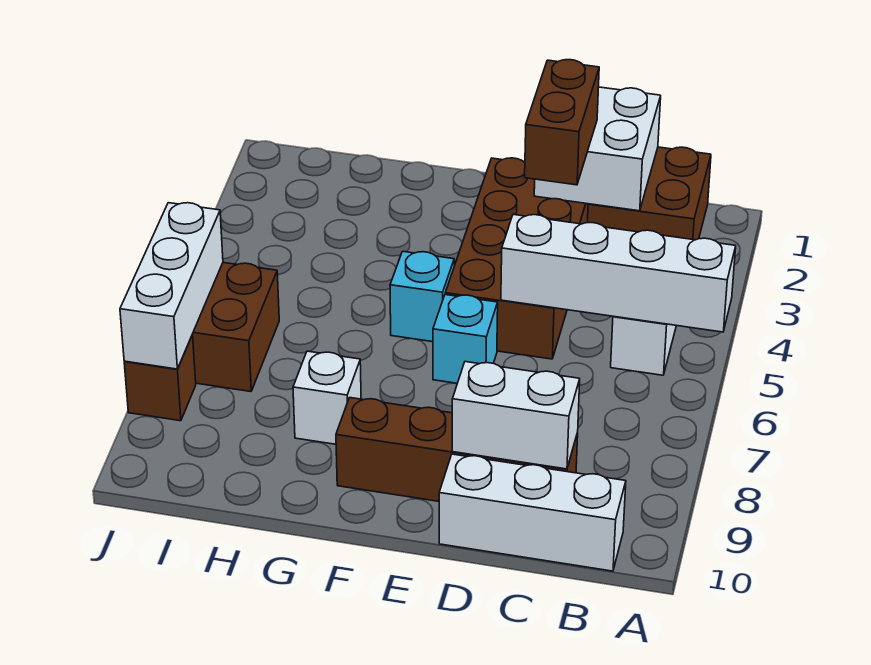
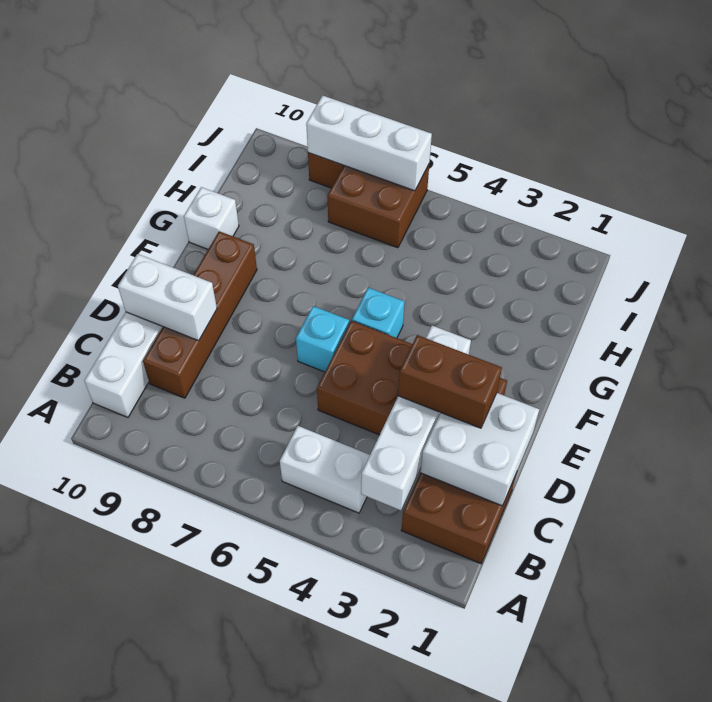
white brick A5:D5 level 2 -> white brick B3:E3 level 2
white brick C9:D9 level 2 -> white brick D9:D10 level 2
white brick G8 level 1 -> white brick G10 level 1

